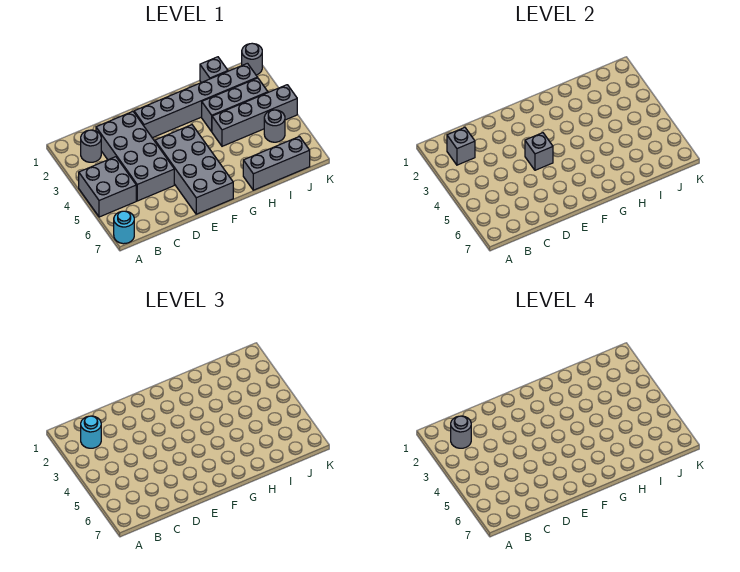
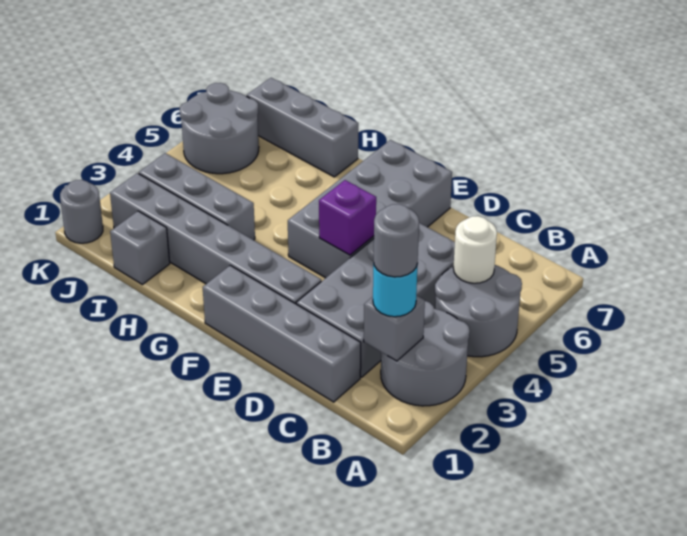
grey brick A4:B5 level 1 -> grey round brick A4:B5 level 1
cyan round brick A7 level 1 -> none
grey round brick B2 level 1 -> grey round brick A2:B3 level 1
none -> white round brick B5 level 2
grey brick E4 level 2 -> purple brick E4 level 2
grey brick H4:K4 level 1 -> grey brick C1:F1 level 1
grey round brick J5 level 1 -> grey round brick J5:K6 level 1

